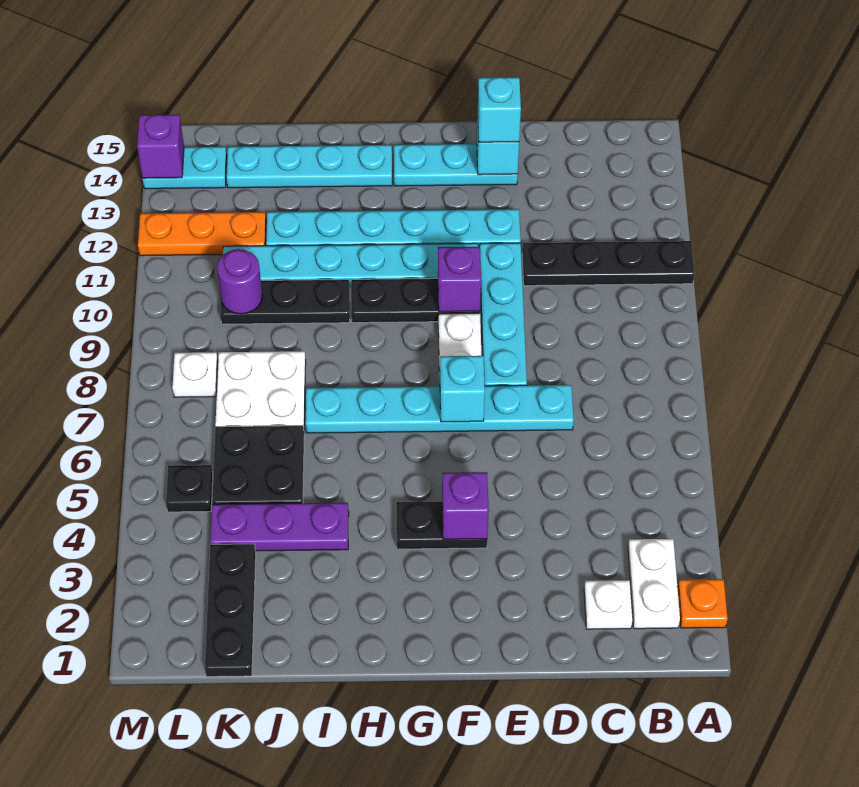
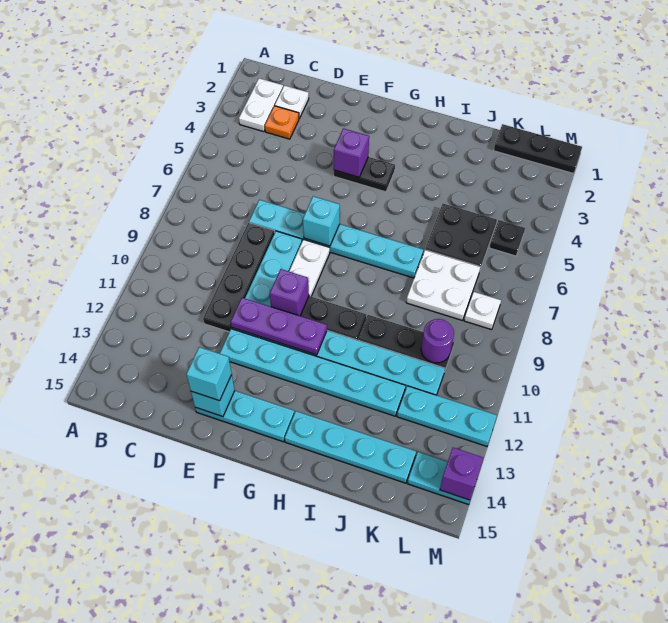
orange plate A2 level 1 -> orange plate C3 level 1
black plate A11:D11 level 1 -> black plate D8:D11 level 1
purple plate I4:K4 level 1 -> purple plate E11:G11 level 2
black plate K1:K3 level 1 -> black plate K1:M1 level 1
orange plate K12:M12 level 1 -> cyan plate K12:M12 level 1

